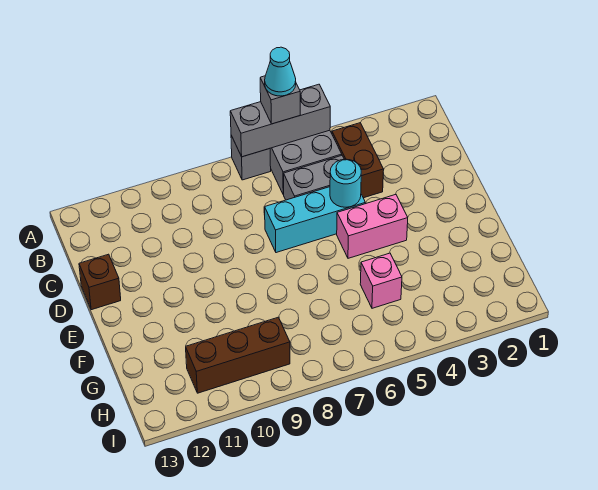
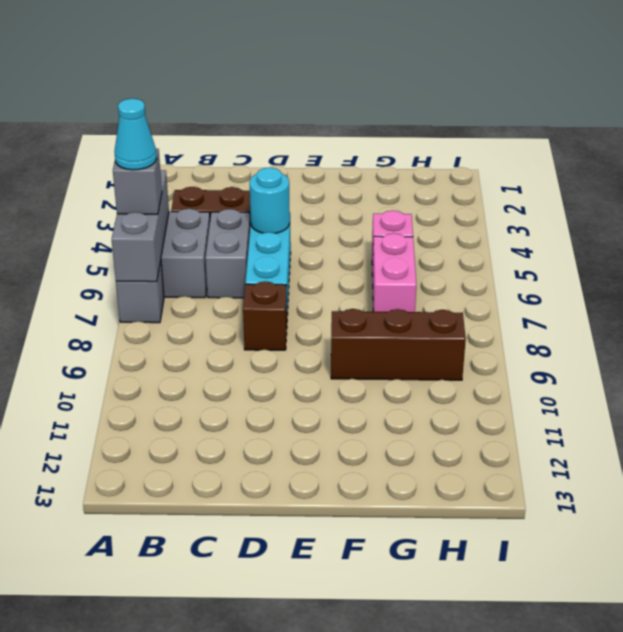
brown brick D13 level 1 -> brown brick D8 level 1
pink brick E4:E5 level 1 -> pink brick G6:G7 level 1
brown brick H9:H11 level 1 -> brown brick F9:H9 level 1

